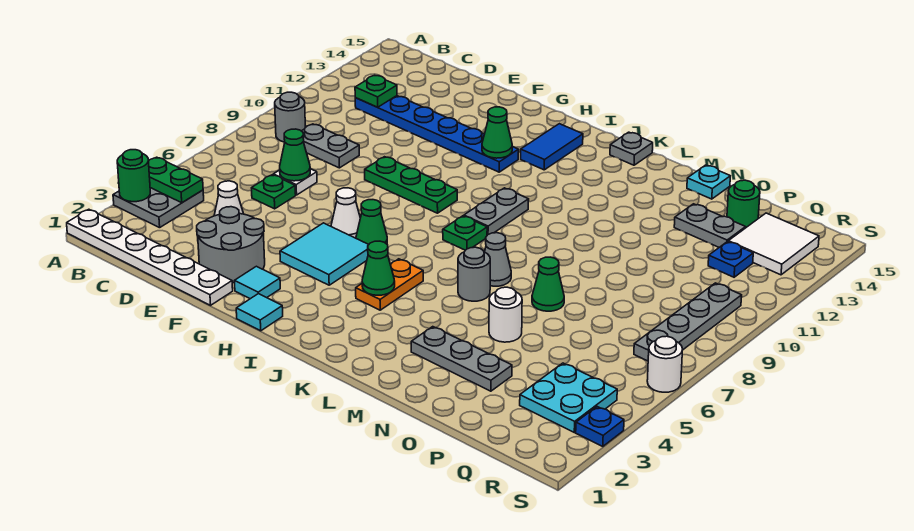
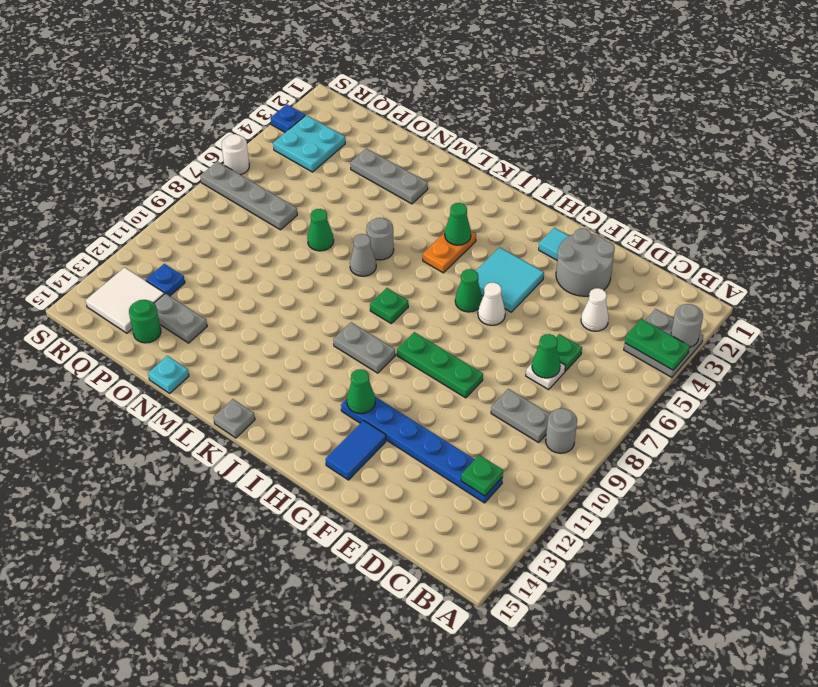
white plate A1:F1 level 1 -> none
green round brick A3 level 2 -> grey round brick A3 level 2
cyan tile H1 level 1 -> none
blue tile I13:I14 level 1 -> blue tile G13:G14 level 1
grey plate J9:J10 level 1 -> grey plate I10:J10 level 1
white round brick N5 level 1 -> none
grey plate R7:R10 level 1 -> grey plate P7:S7 level 1

